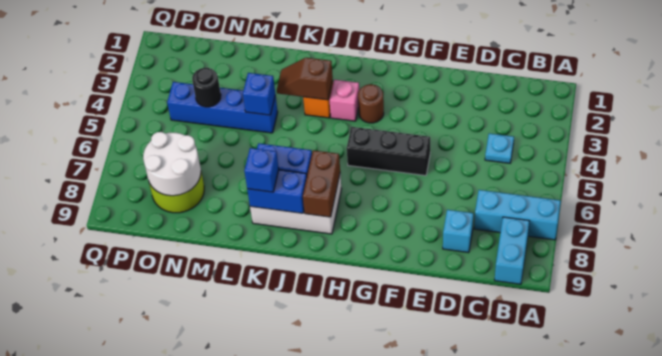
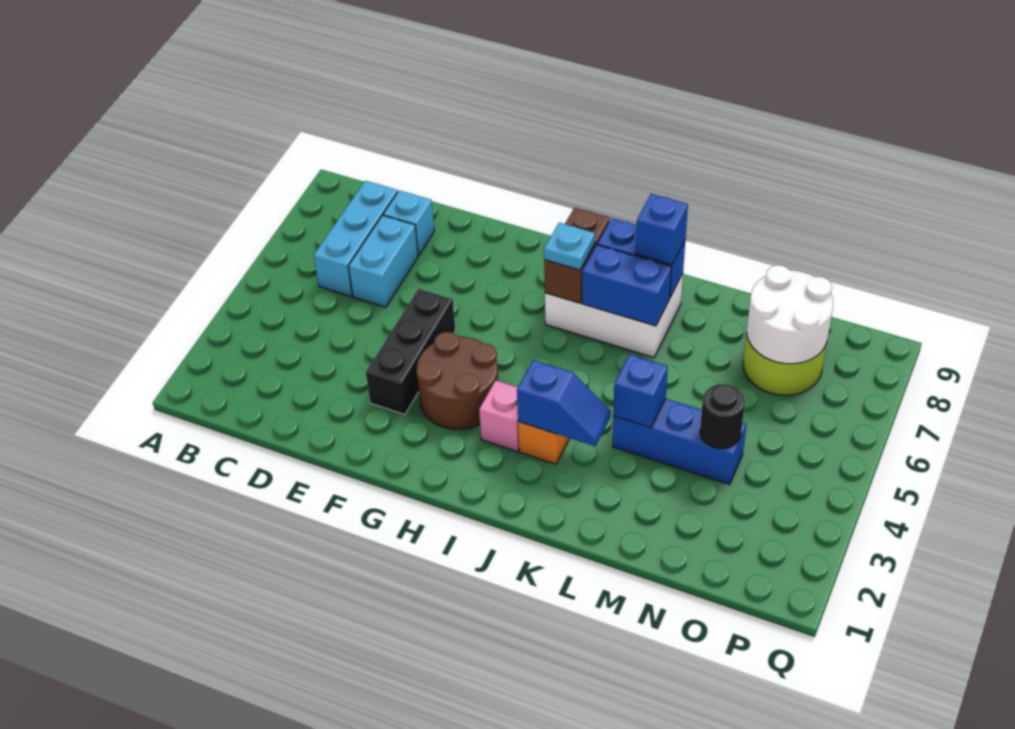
cyan brick A7:C7 level 1 -> cyan brick C6:C8 level 1
cyan brick B8:B9 level 1 -> cyan brick D6:D7 level 1
cyan plate C4 level 1 -> cyan plate I7 level 3
black brick F5:H5 level 1 -> black brick F3:F5 level 1
brown round brick H3 level 1 -> brown round brick G3:H4 level 1
brown slope J3:K3 level 2 top J -> blue slope J3:K3 level 2 top J
blue brick L4:O4 level 1 -> blue brick L4:N4 level 1

